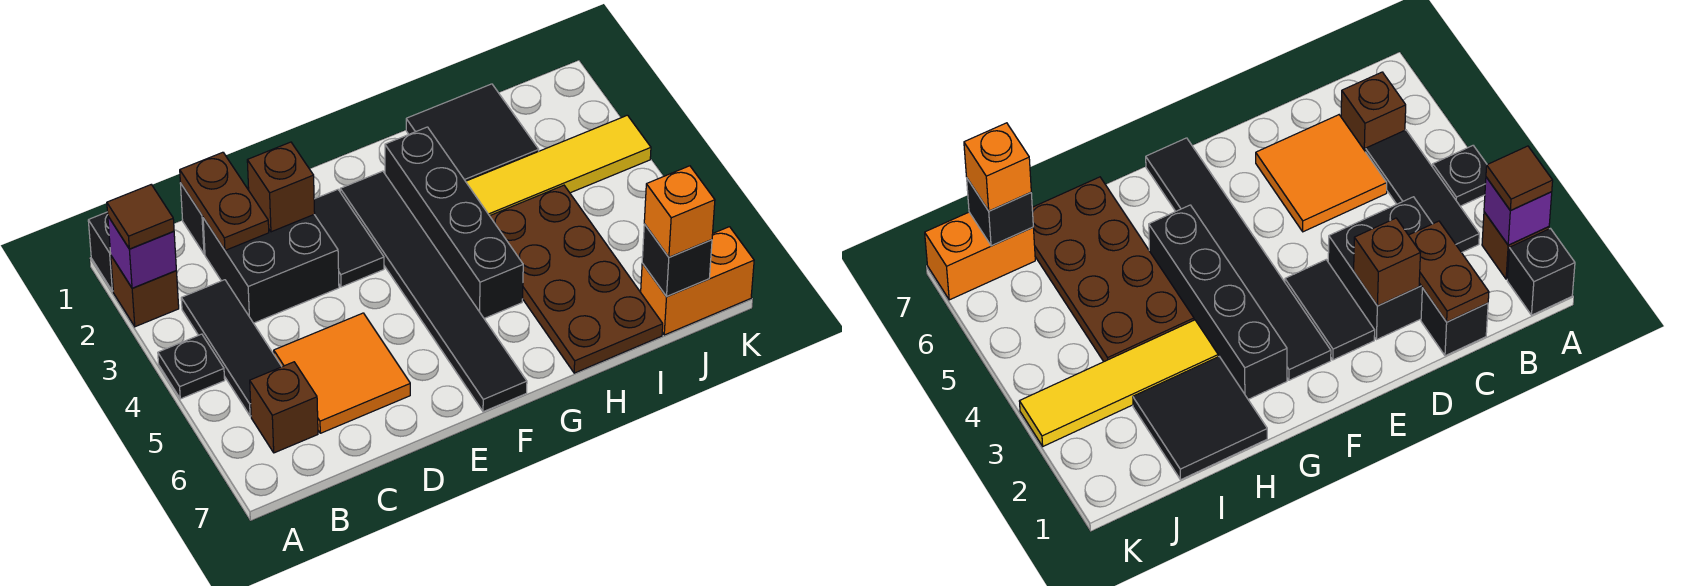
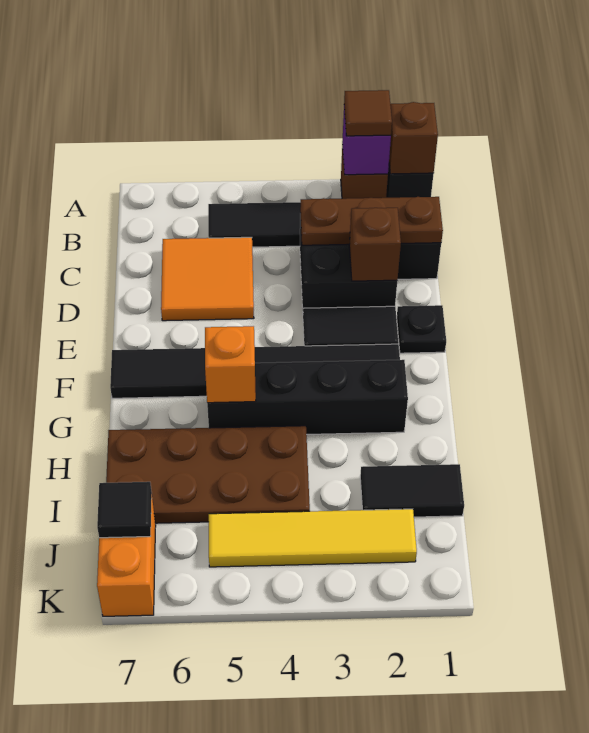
black plate A4 level 1 -> black plate E1 level 1
brown brick B6 level 1 -> brown brick A1 level 2
brown plate C1:C2 level 2 -> brown plate C1:C3 level 2
black tile H1:I2 level 1 -> black tile I1:I2 level 1
yellow tile H3:K3 level 1 -> yellow tile J2:J5 level 1
black brick J7 level 2 -> black tile J7 level 2
orange brick J7 level 3 -> orange brick G5 level 2

